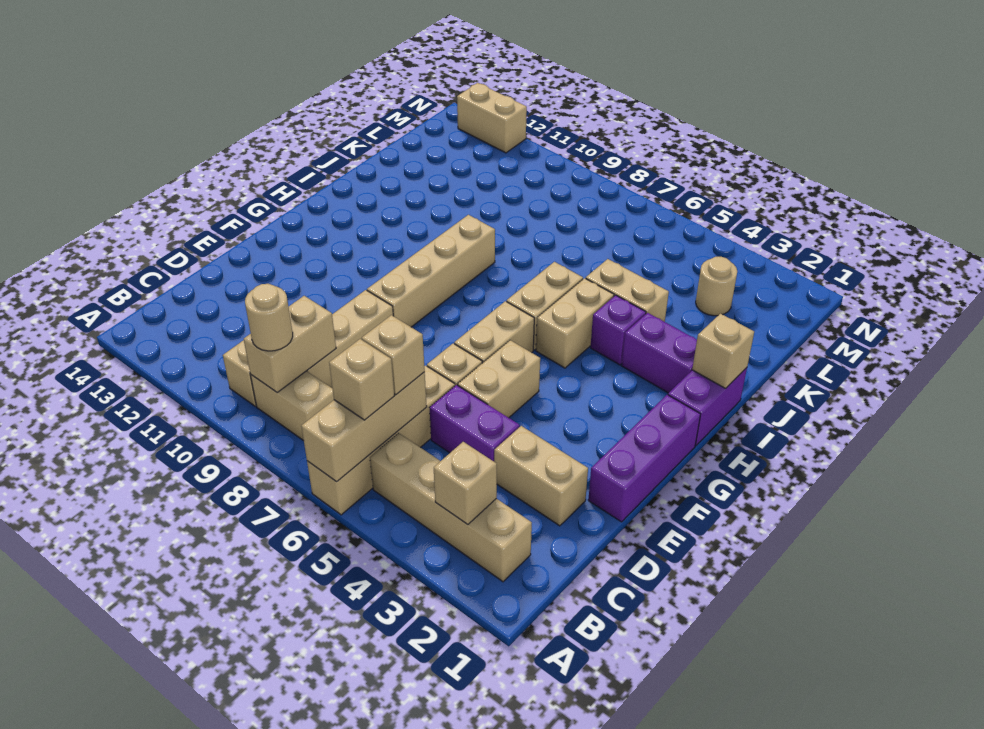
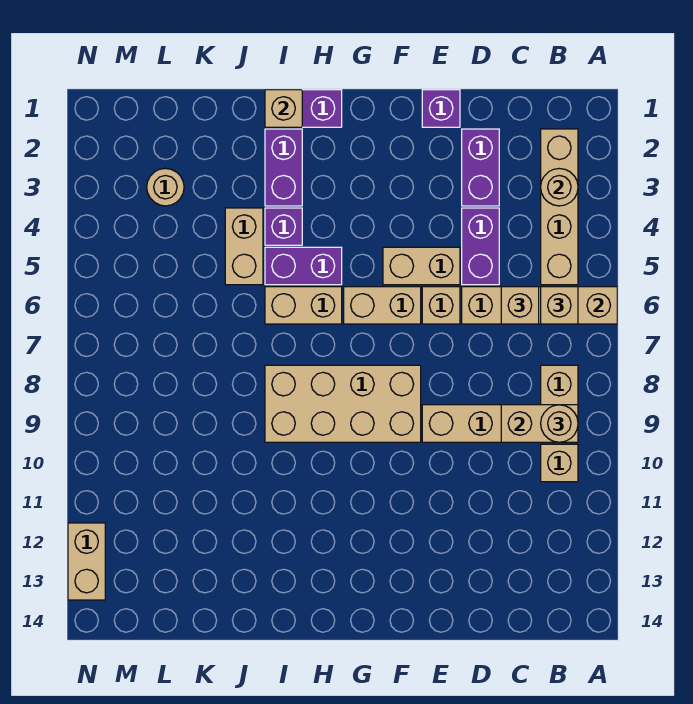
tan brick B3 level 2 -> tan round brick B3 level 2
tan brick D2:D3 level 1 -> purple brick D2:D3 level 1
purple brick E1:G1 level 1 -> purple brick E1 level 1
tan brick F9:I9 level 1 -> tan brick F8:I9 level 1
tan brick H5:I5 level 1 -> purple brick H5:I5 level 1

